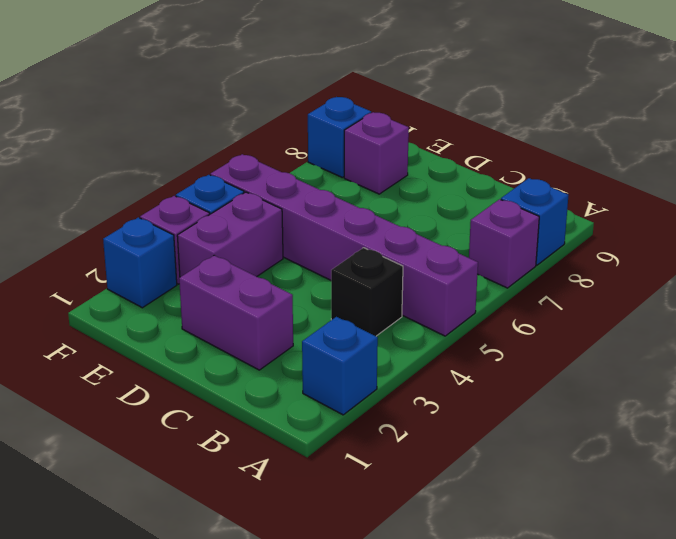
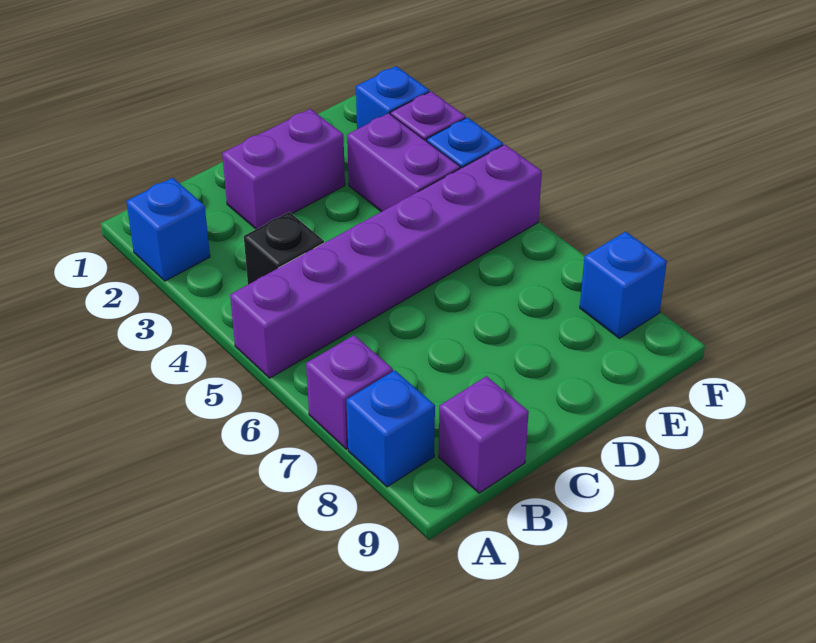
purple brick E8 level 1 -> purple brick B9 level 1

